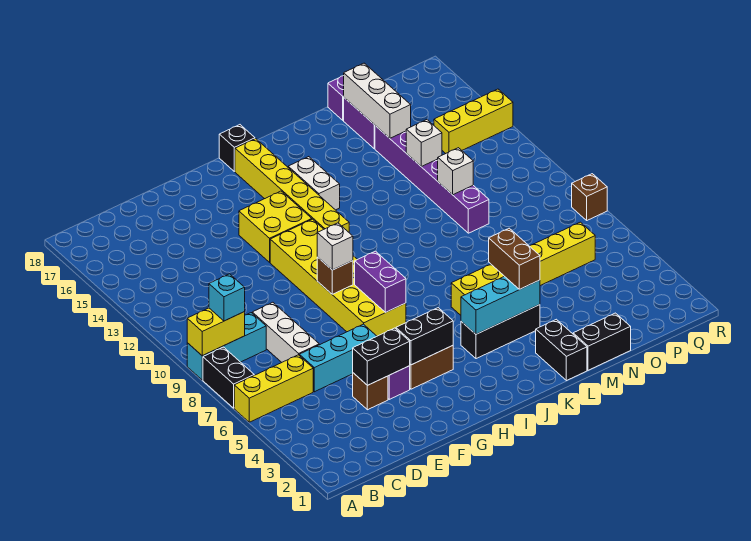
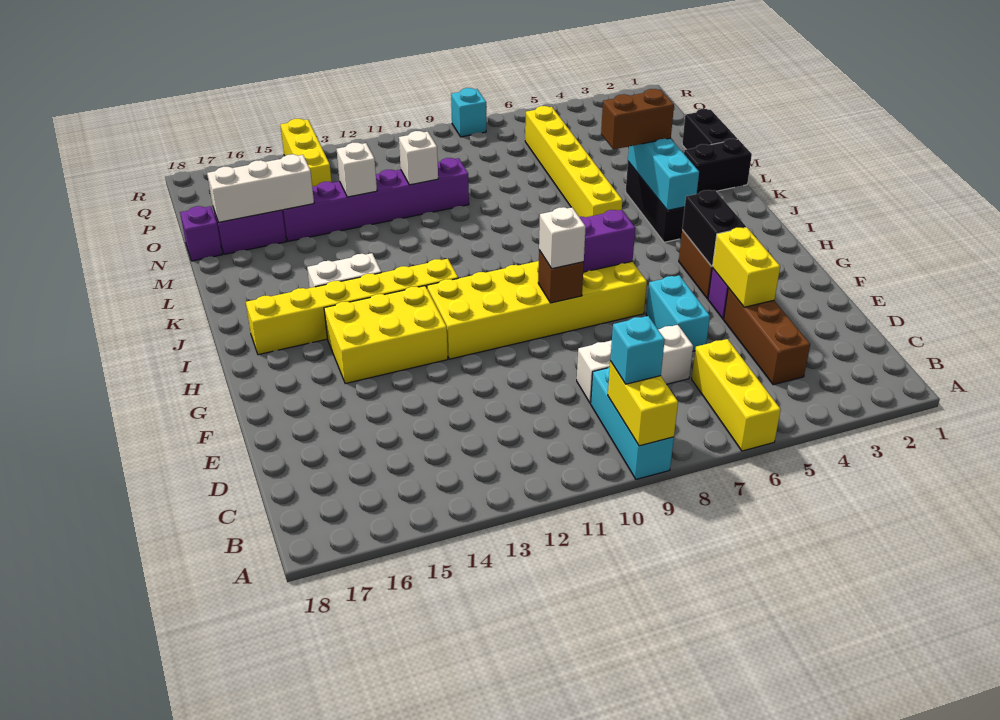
black brick A7:A8 level 1 -> none
cyan brick D6:F6 level 1 -> cyan brick E6:F6 level 1
brown brick E4 level 1 -> brown brick C4:E4 level 1
black brick E4:F4 level 2 -> yellow brick E4:F4 level 2
yellow brick G13:H14 level 1 -> yellow brick G13:H15 level 1
black brick I18 level 1 -> none
brown brick R8 level 1 -> cyan brick R8 level 1

